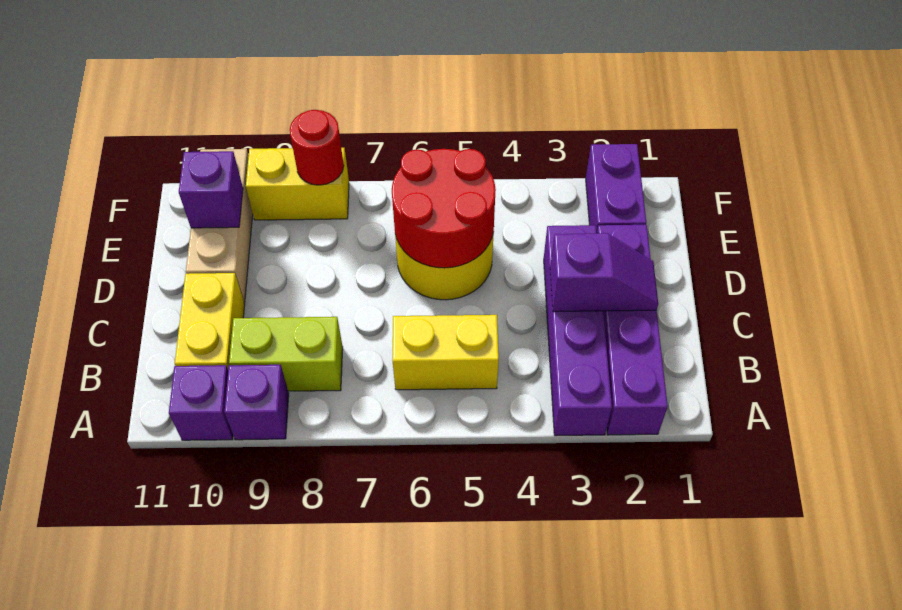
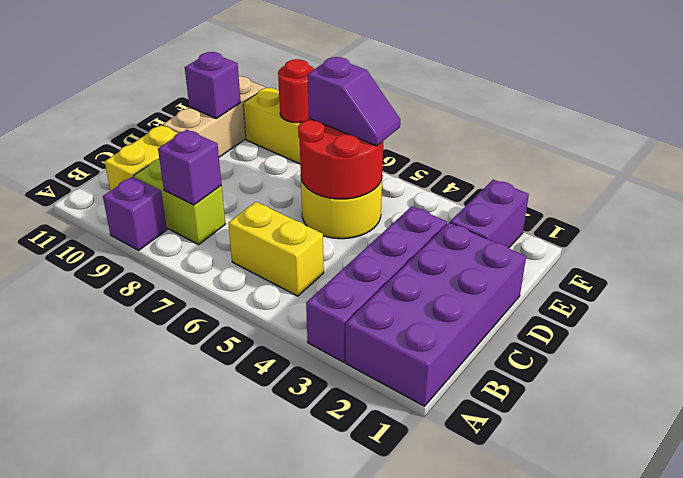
purple brick A2:D2 level 1 -> purple brick A1:D2 level 1
purple brick A10 level 1 -> purple brick B8 level 2
purple slope C2:C3 level 2 top 3 -> purple slope E5:E6 level 3 top 6

